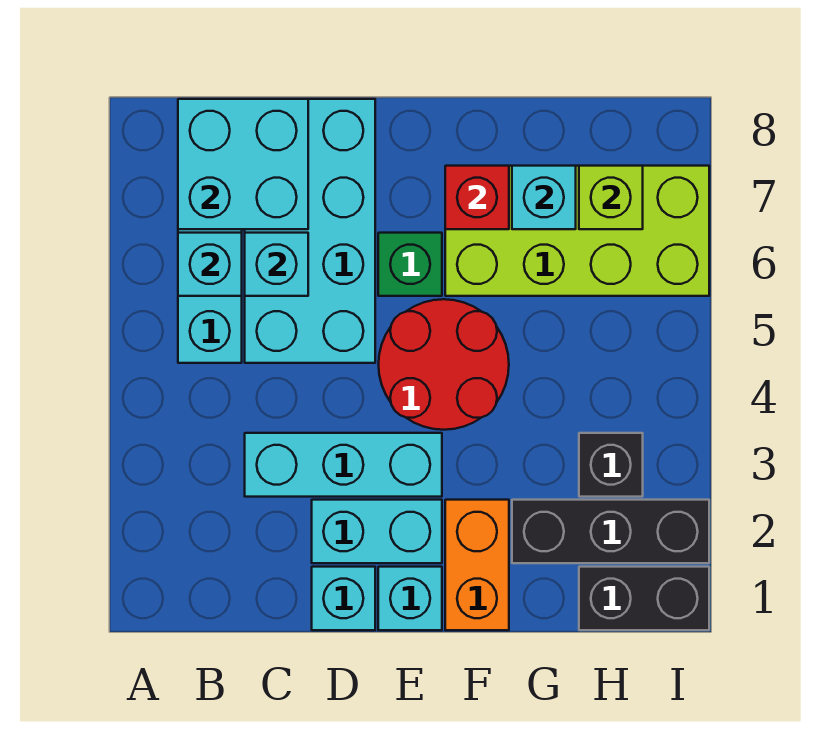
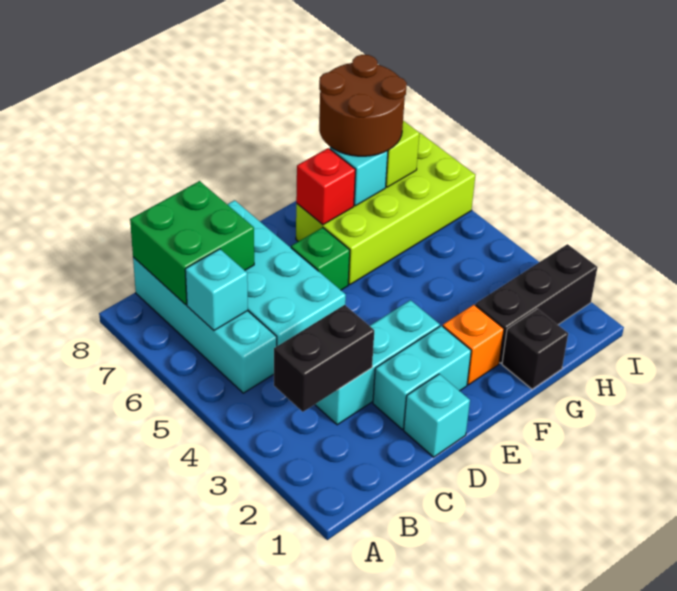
cyan brick B7:C8 level 2 -> green brick B7:C8 level 2
cyan brick C6 level 2 -> none
cyan brick E1 level 1 -> none
red round brick E4:F5 level 1 -> none
orange brick F1:F2 level 1 -> orange brick F2 level 1
none -> brown round brick G7:H8 level 3
black brick H1:I1 level 1 -> black brick B3:C3 level 2
black brick H3 level 1 -> black brick G1 level 1

